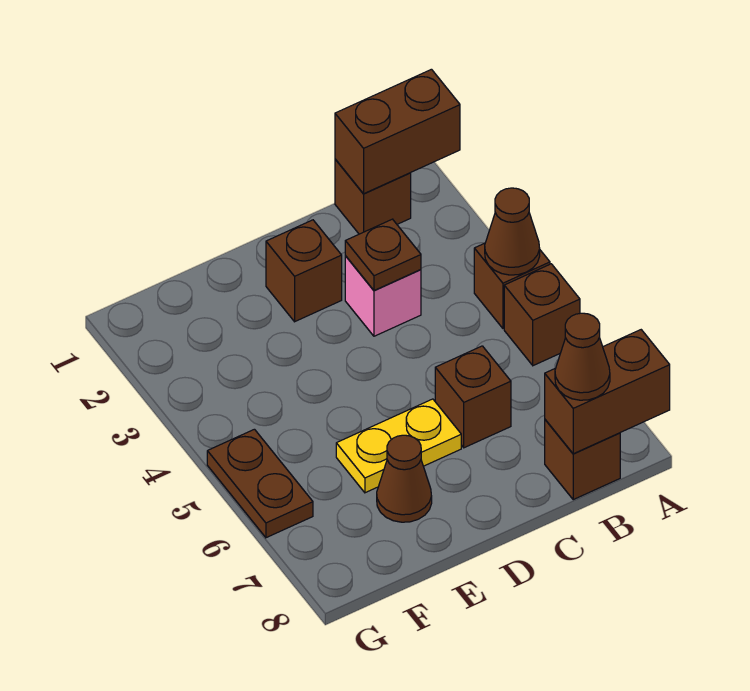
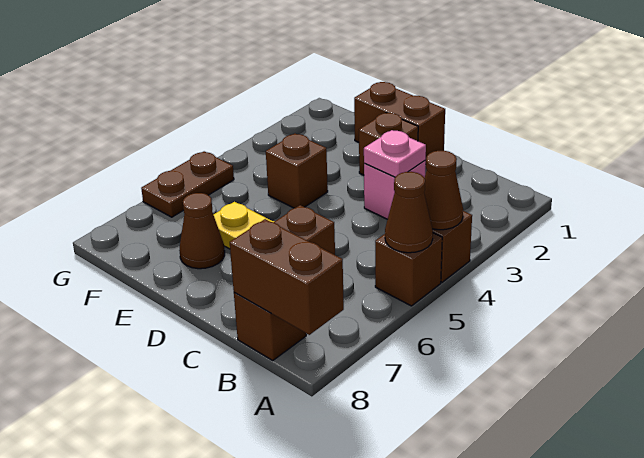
brown brick A1:B1 level 2 -> brown brick D1:E1 level 1
brown brick B1 level 1 -> brown brick E4 level 1
brown cone B8 level 3 -> brown cone A5 level 2
brown plate C3 level 2 -> pink plate C3 level 2

